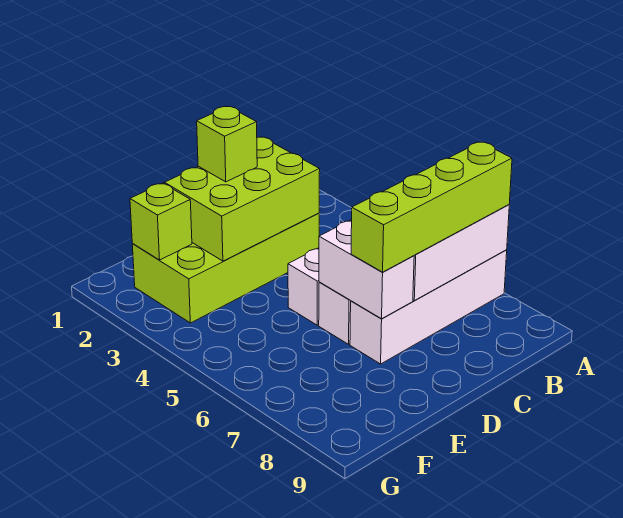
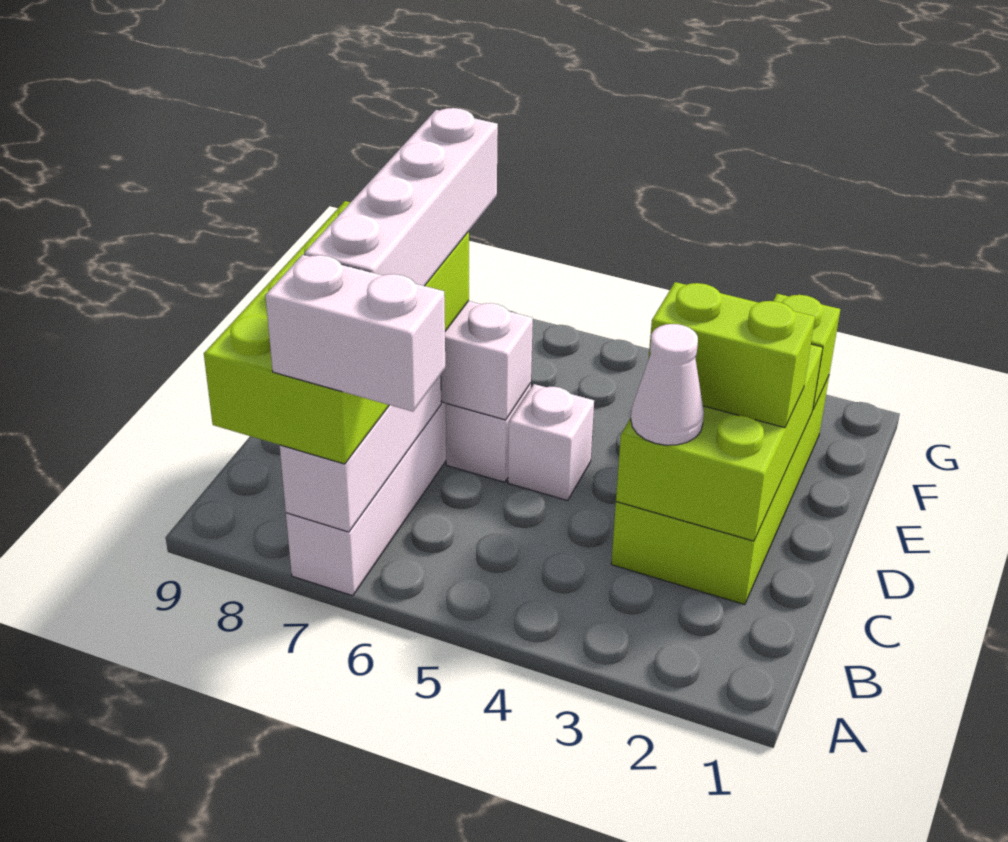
none -> white brick A6:A7 level 4
lime brick A7:D7 level 3 -> lime brick A7:D8 level 3
none -> white brick B7:E7 level 4
none -> white cone C3 level 3
lime brick D2 level 3 -> lime brick D2:D3 level 3

